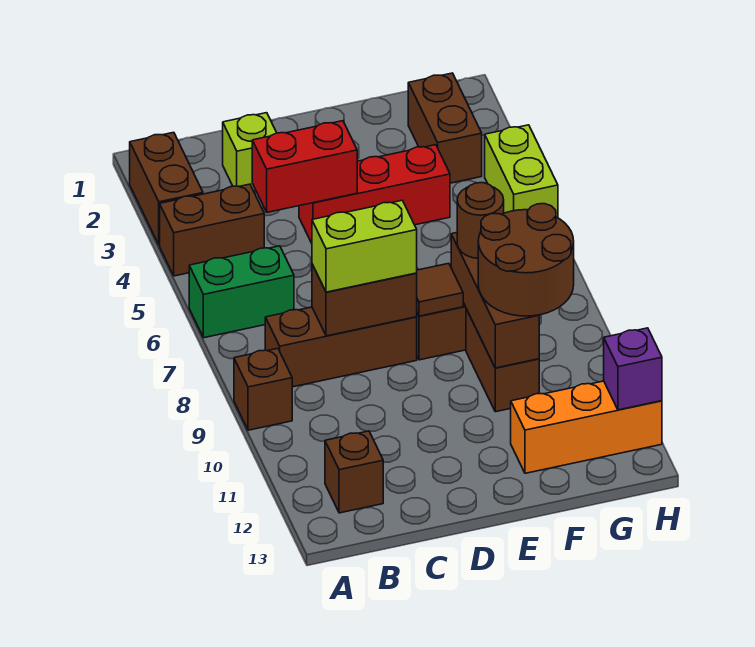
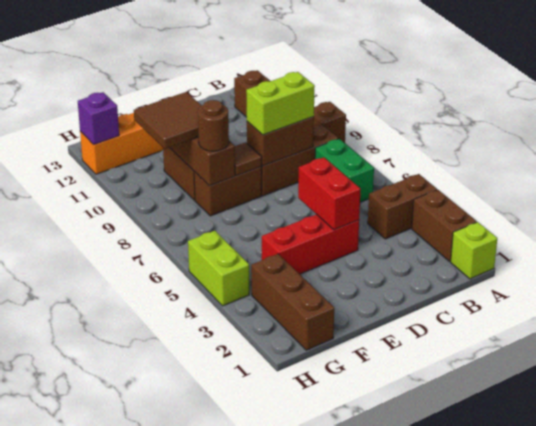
green brick A6:B6 level 1 -> green brick B6:B7 level 1
lime brick C2 level 1 -> lime brick A1 level 1
red brick C4:D4 level 2 -> red brick D4:D5 level 2
brown round brick F9:G10 level 3 -> brown tile F9:G10 level 3
brown brick G2:G3 level 1 -> brown brick G1:G3 level 1

